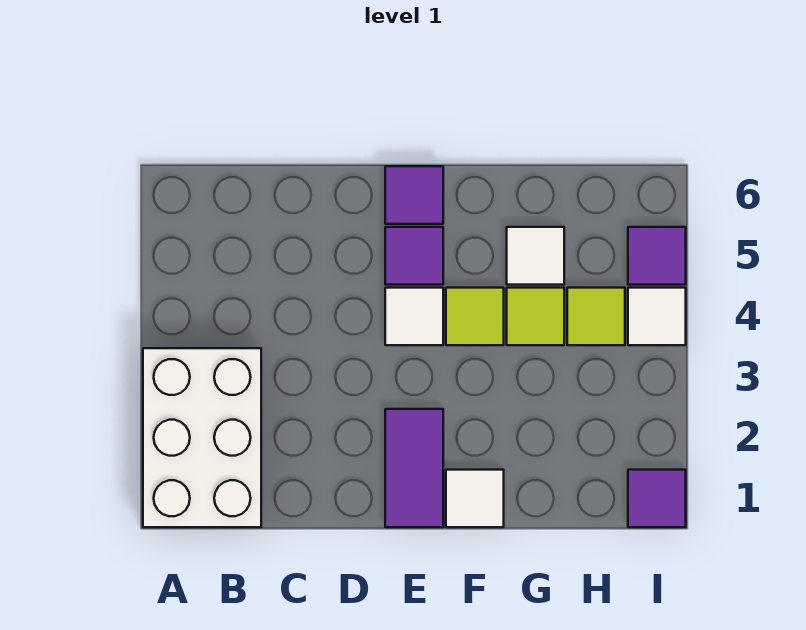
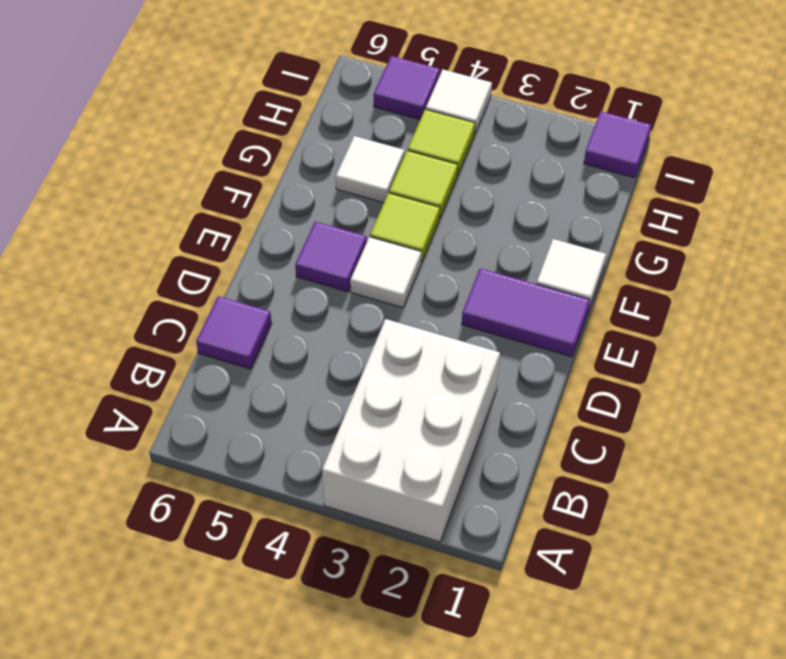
white brick A1:B3 level 1 -> white brick A2:C3 level 1
purple tile E6 level 1 -> purple tile C6 level 1

